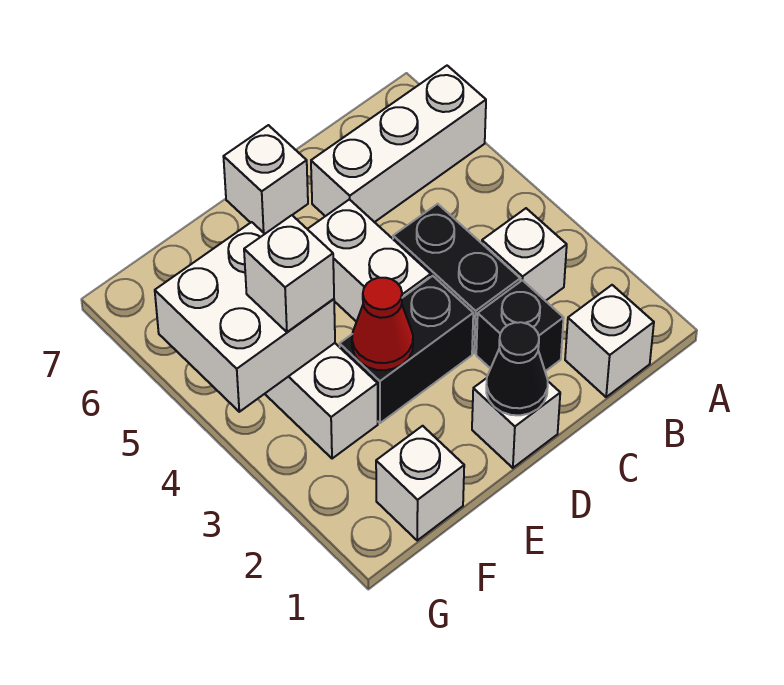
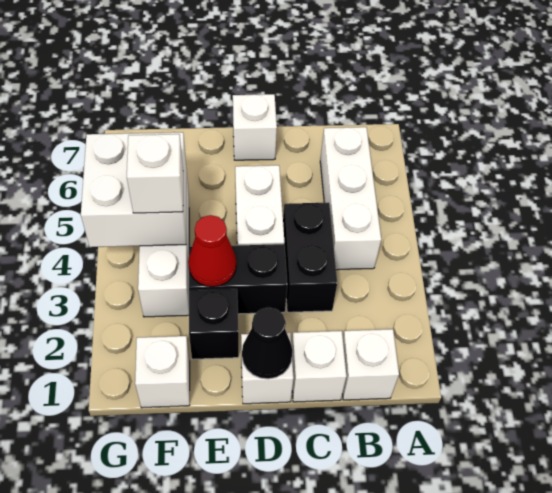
white brick A6:C6 level 1 -> white brick B4:B6 level 1
white brick B3 level 1 -> white brick C1 level 1
black brick C2 level 1 -> black brick E2 level 1

